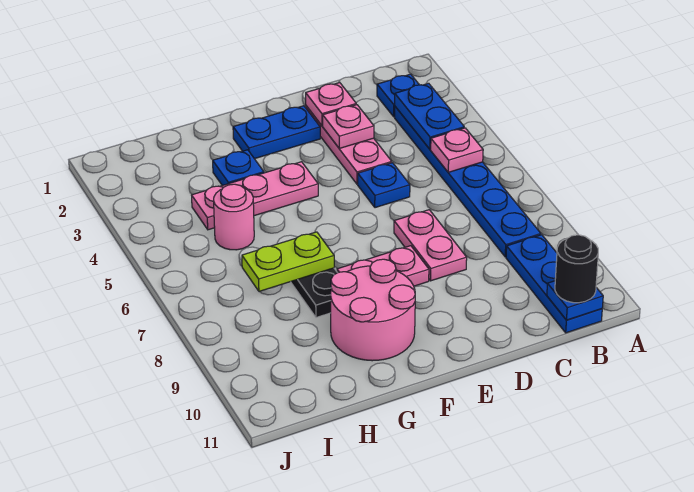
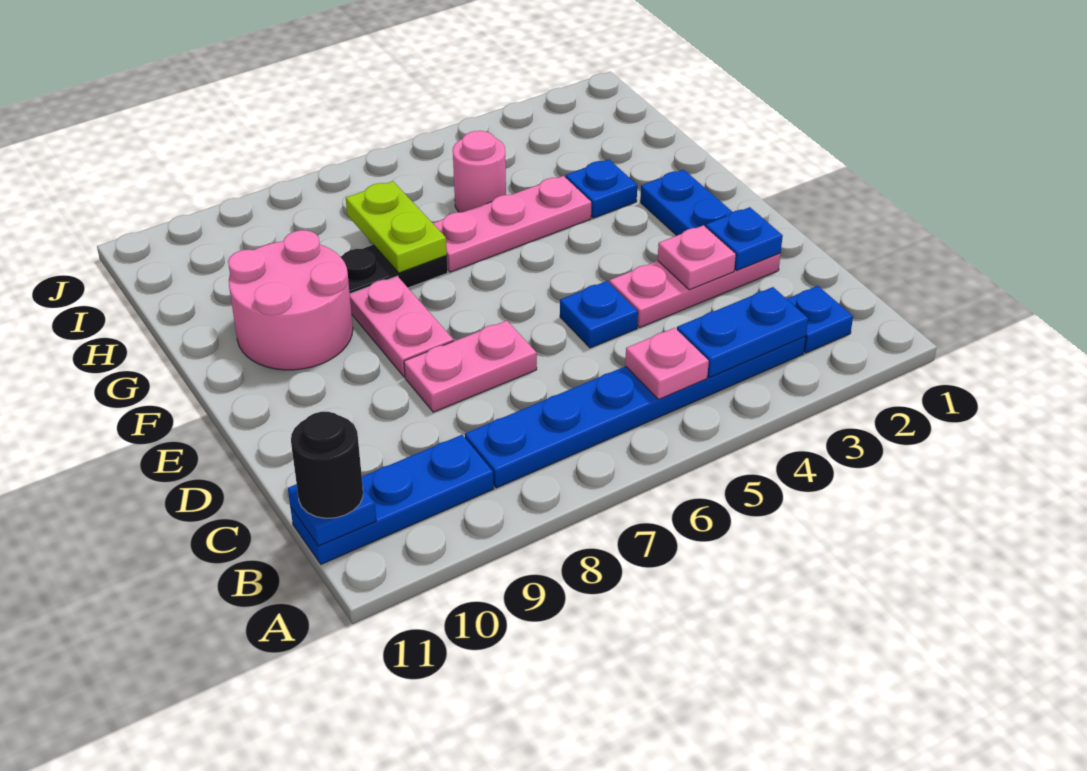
pink plate D2 level 2 -> blue plate D2 level 2
pink plate F4:H4 level 1 -> pink plate G4:G6 level 1

